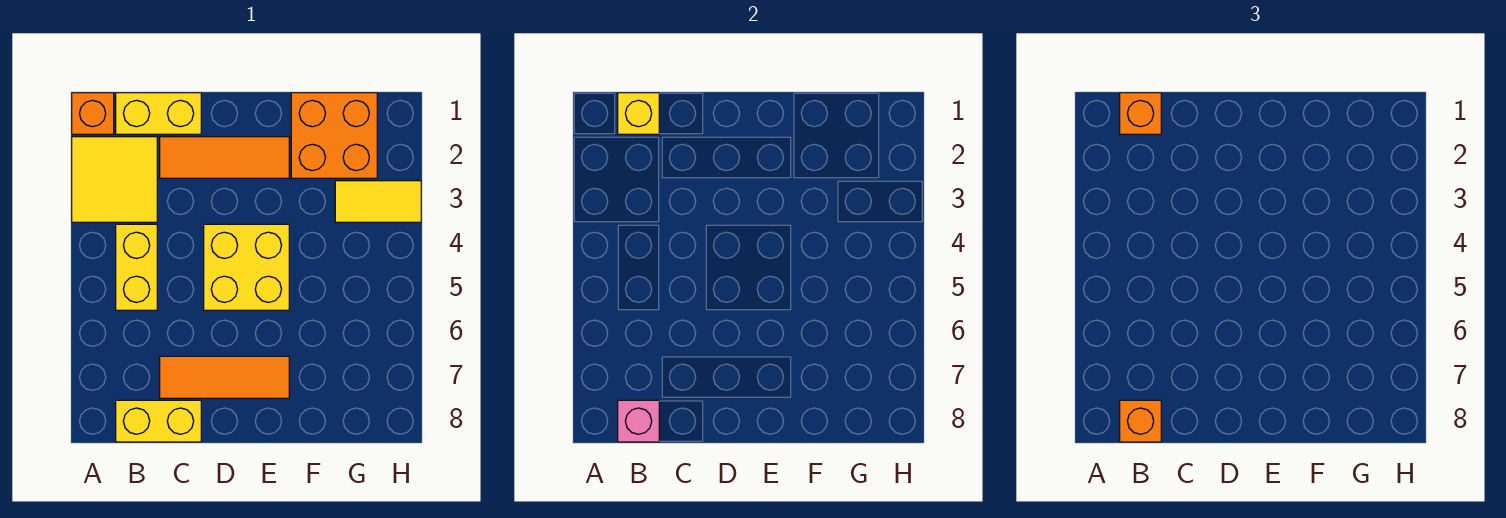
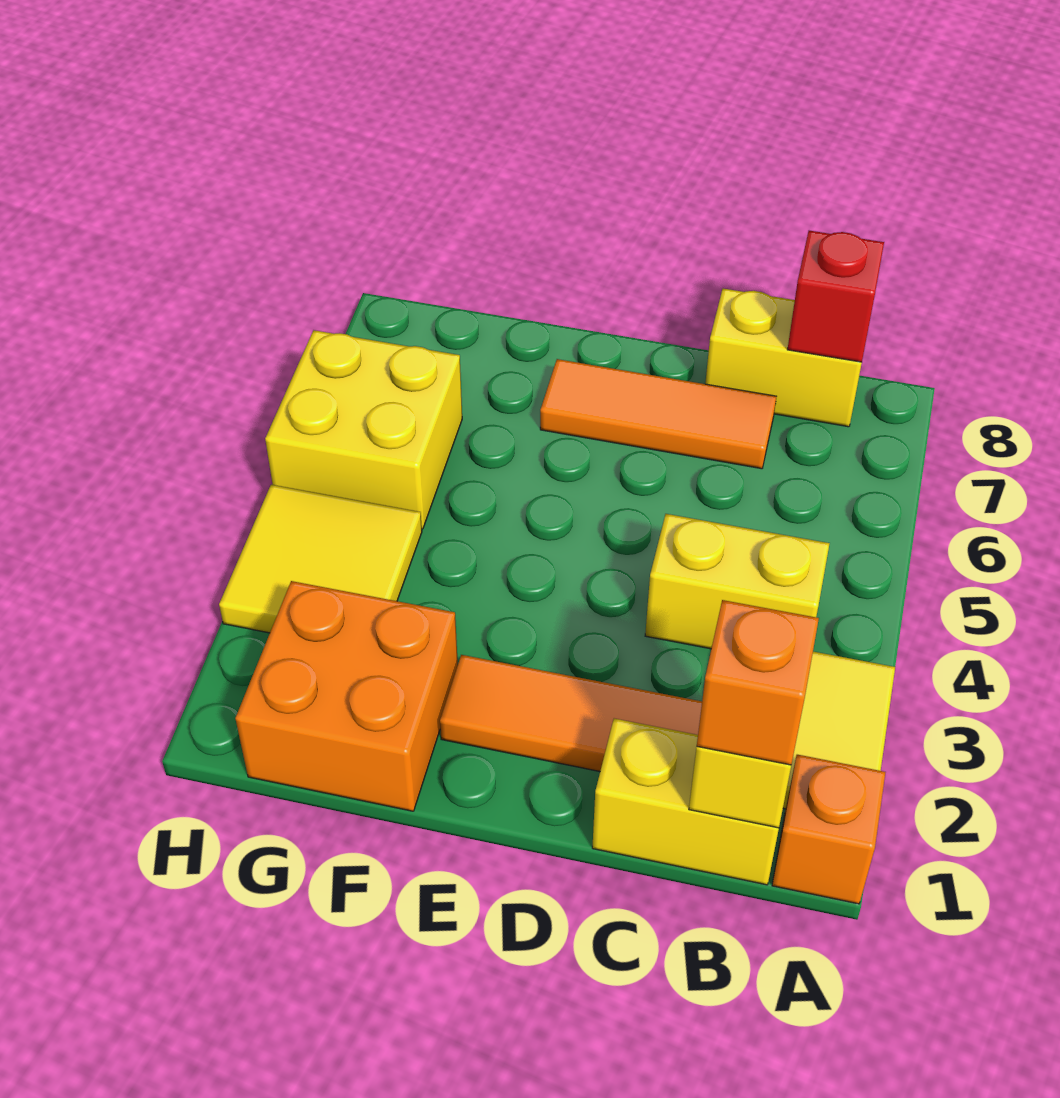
yellow brick B4:B5 level 1 -> yellow brick B4:C4 level 1
pink brick B8 level 2 -> red brick B8 level 2
orange brick B8 level 3 -> none
yellow brick D4:E5 level 1 -> yellow brick G5:H6 level 1
yellow tile G3:H3 level 1 -> yellow tile G3:H4 level 1

